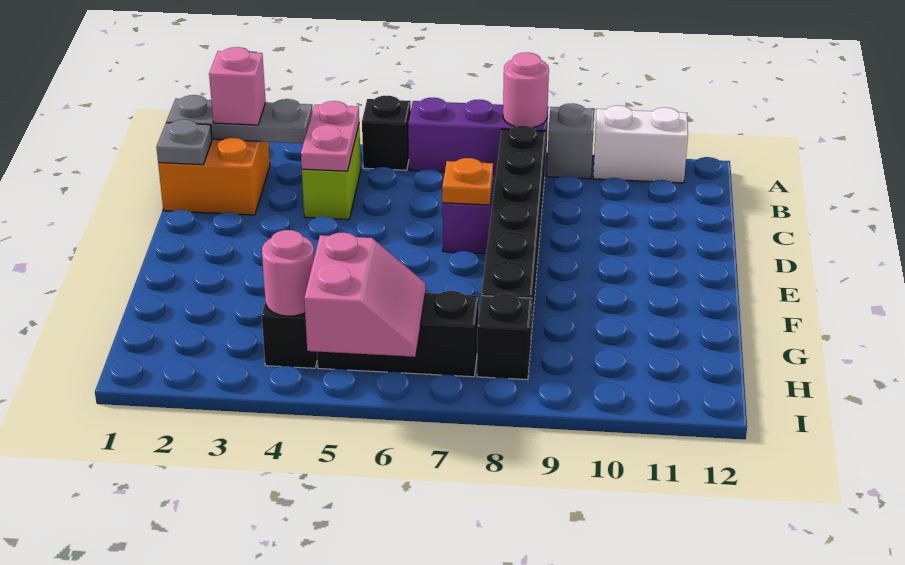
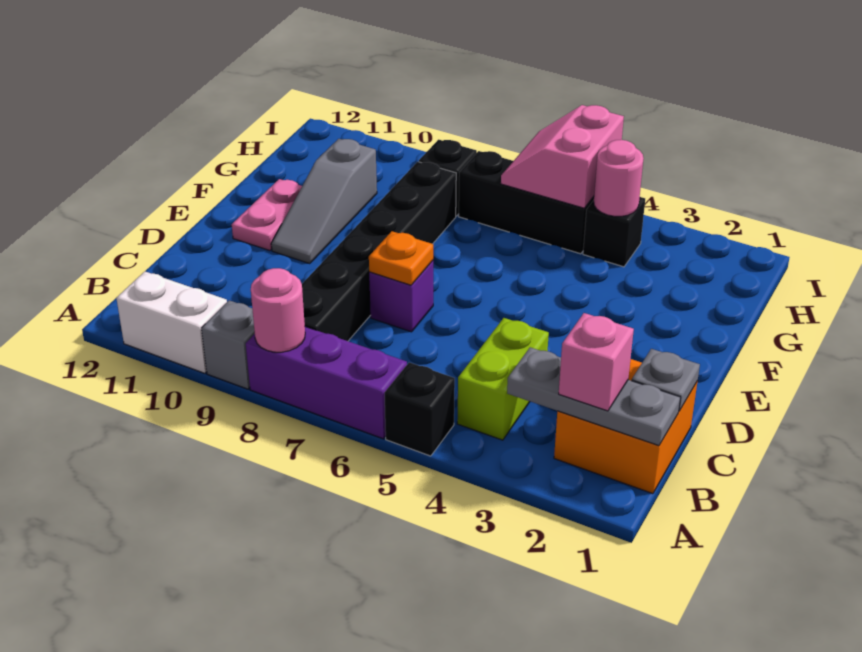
pink plate B4:C4 level 2 -> pink plate E11:F11 level 1
none -> grey slope E10:G10 level 1 top G

